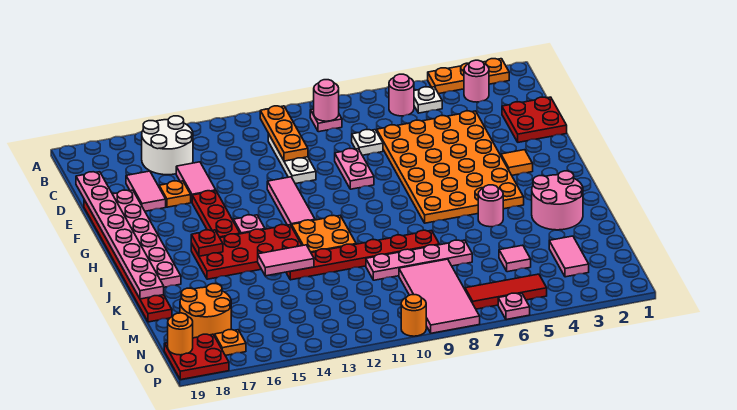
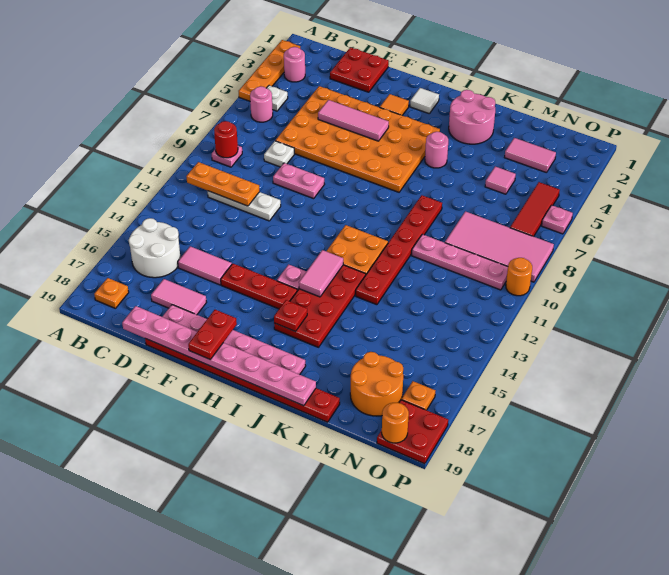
orange plate A2:A4 level 1 -> orange plate A2:A5 level 1
pink round brick B9 level 2 -> red round brick B9 level 2
orange plate E16 level 1 -> orange plate B18 level 1
pink tile F12:H12 level 1 -> pink tile E5:G5 level 2
none -> red plate G18:G19 level 3
none -> white tile H2 level 1
pink tile K13:K14 level 2 -> pink tile I13:I14 level 2
pink plate L7:L10 level 1 -> pink plate L10:O10 level 1

